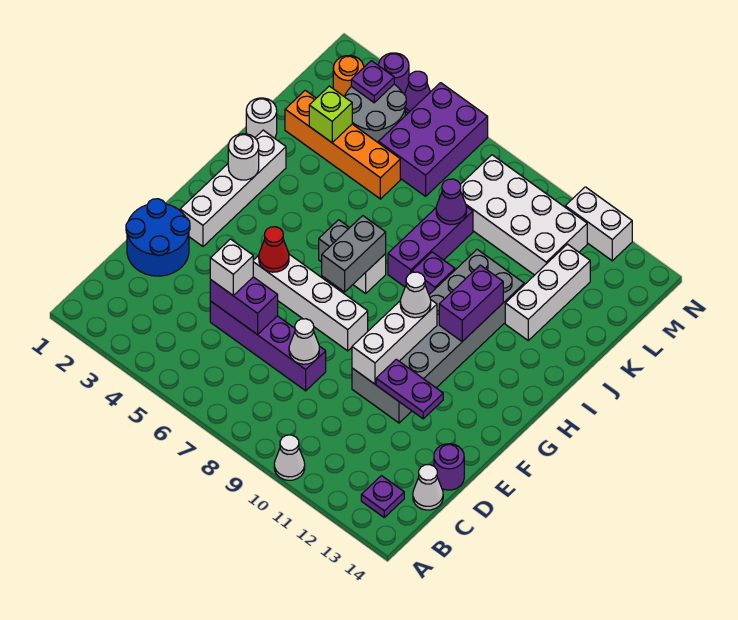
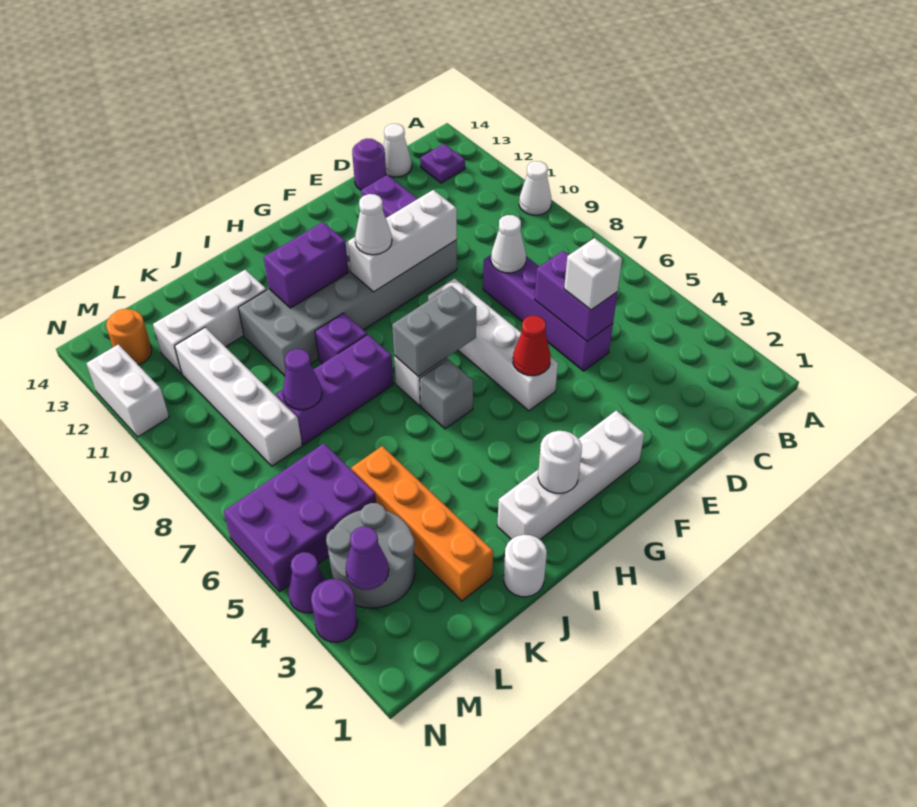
blue round brick D1:E2 level 1 -> none
lime brick K3 level 2 -> none
white brick L8:M11 level 1 -> white brick L8:L11 level 1
orange round brick M2 level 1 -> orange round brick M13 level 1
purple plate M3 level 2 -> purple cone M3 level 2

